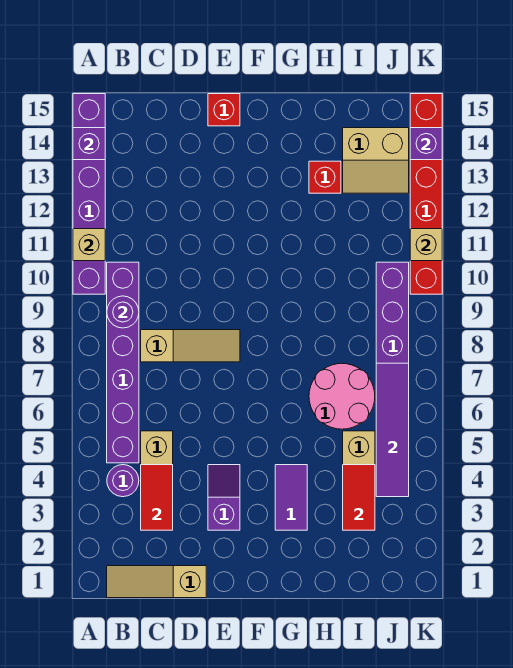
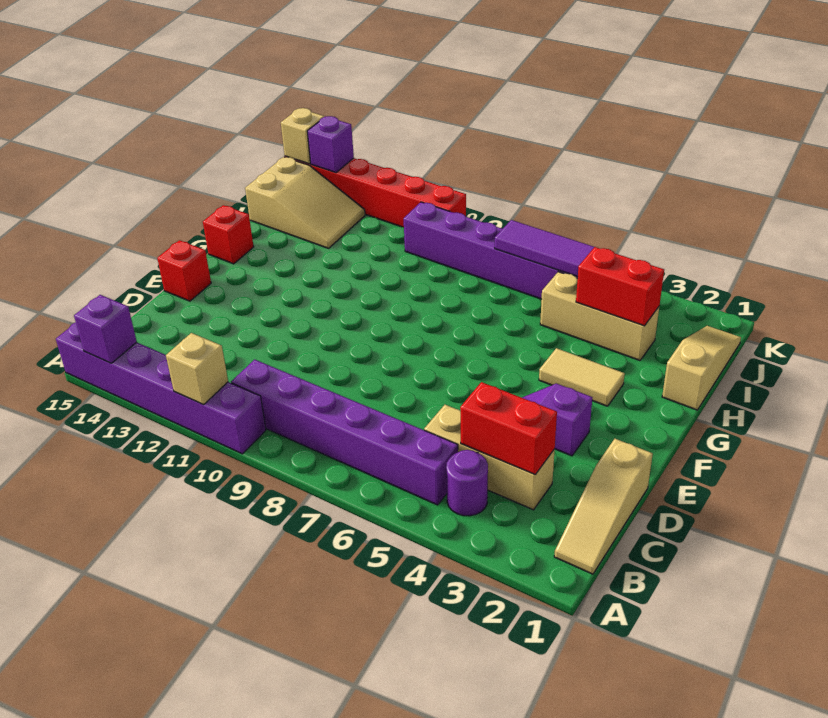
purple round brick B9 level 2 -> none
red tile C3:C4 level 2 -> red brick C3:C4 level 2
tan slope C8:E8 level 1 top C -> tan slope H1:J1 level 1 top H
purple tile G3:G4 level 1 -> tan tile G3:G4 level 1
pink round brick H6:I7 level 1 -> none
red brick H13 level 1 -> red brick G15 level 1
red tile I3:I4 level 2 -> red brick I3:I4 level 2
tan slope I13:J14 level 1 top 14 -> tan slope I13:J15 level 1 top 15
tan brick K11 level 2 -> tan brick K15 level 2

